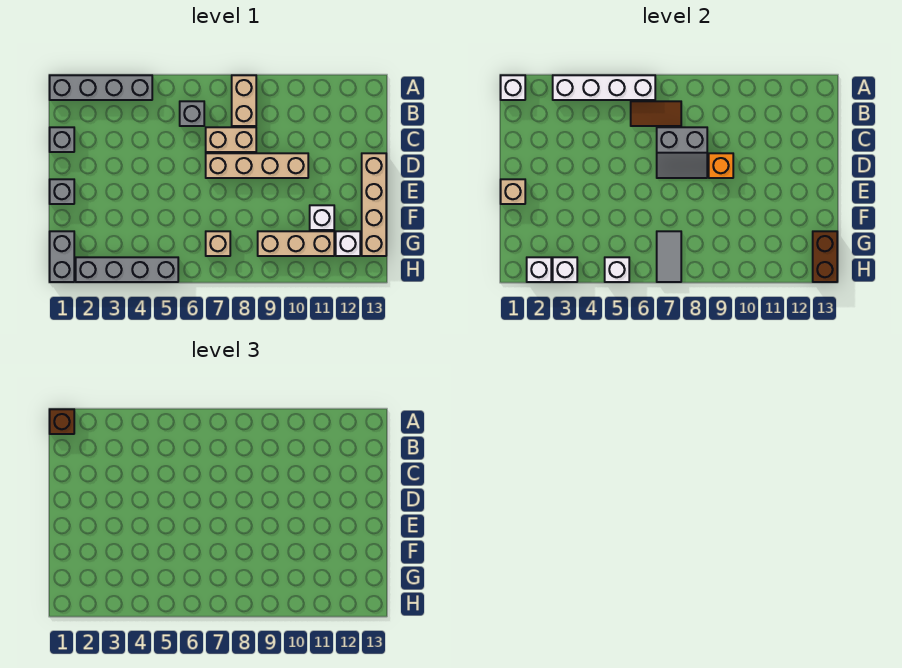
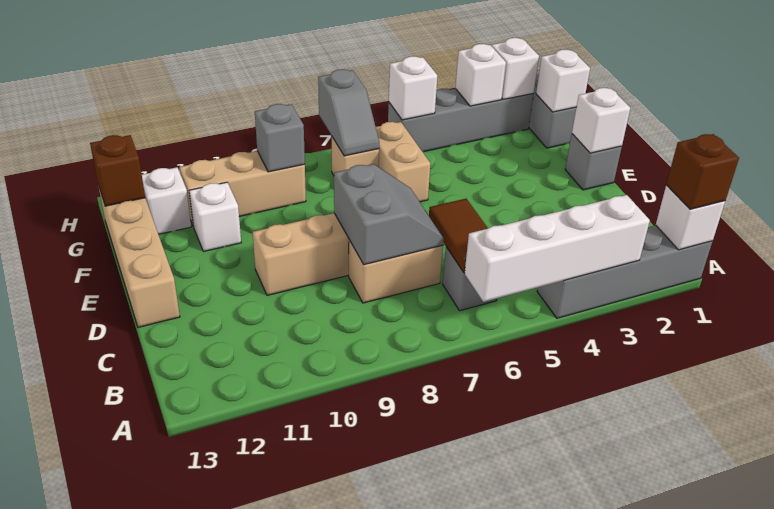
tan brick A8:B8 level 1 -> tan brick F6:G6 level 1
brown tile B6:B7 level 2 -> brown tile B6:C6 level 2
grey brick C1 level 1 -> grey brick G9 level 2
grey slope C7:D8 level 2 top C -> grey slope C7:D8 level 2 top 8
orange brick D9 level 2 -> none
tan brick E1 level 2 -> white brick E1 level 2
none -> white brick G1 level 2
grey tile G7:H7 level 2 -> grey slope G7:H7 level 2 top H
brown brick G13:H13 level 2 -> brown brick G13 level 2

